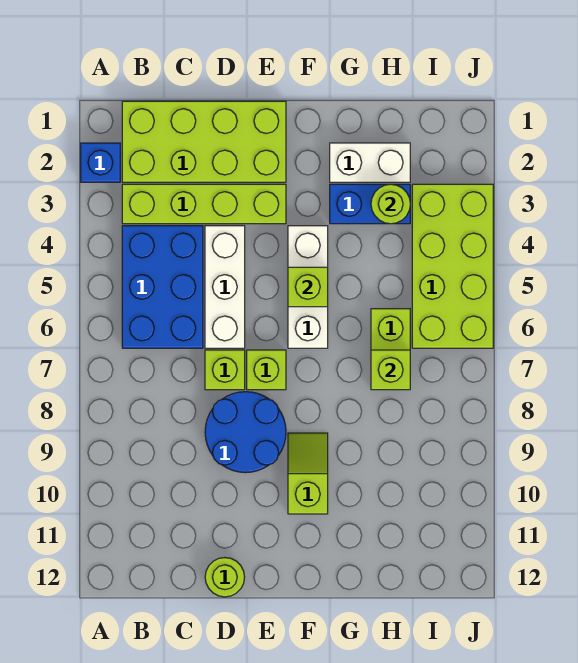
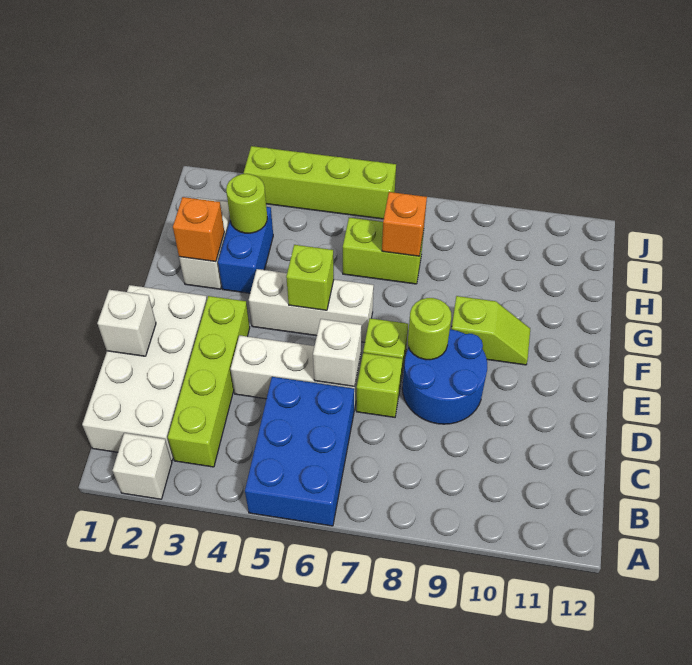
blue brick A2 level 1 -> white brick A2 level 1
lime brick B1:E2 level 1 -> white brick B1:E2 level 1
blue brick B4:C6 level 1 -> blue brick A5:C6 level 1
none -> white brick D1 level 2
none -> white brick D6 level 2
lime round brick D12 level 1 -> lime round brick E8 level 2
lime slope F9:F10 level 1 top 10 -> lime slope F9:F10 level 1 top 9
none -> orange brick G2 level 2
lime brick H7 level 2 -> orange brick H7 level 2
lime brick I3:J6 level 1 -> lime brick J3:J6 level 1

